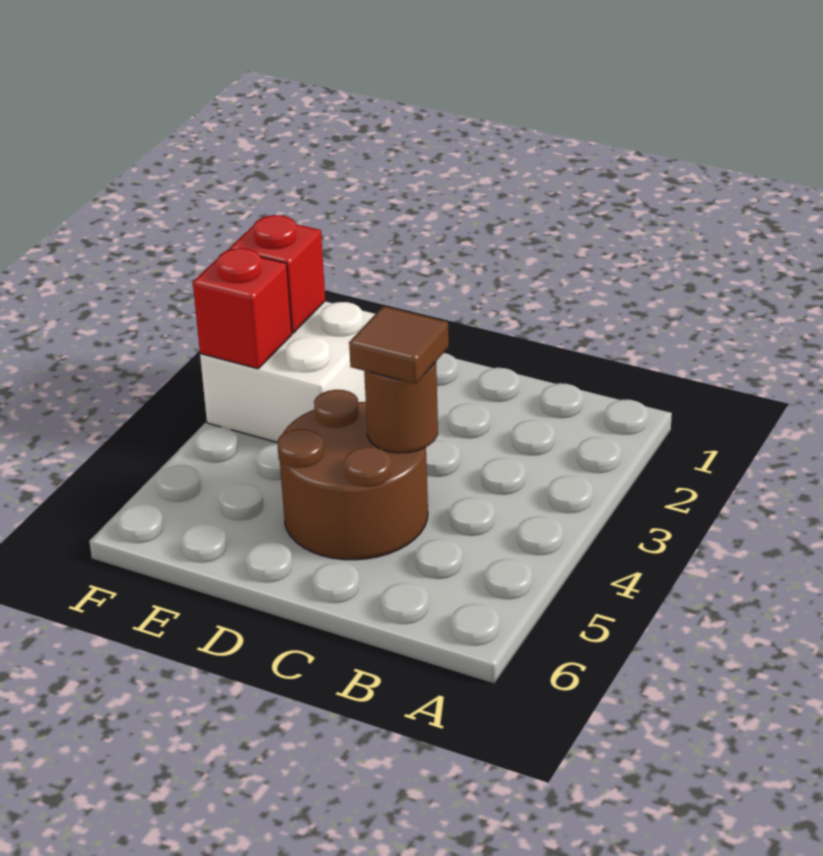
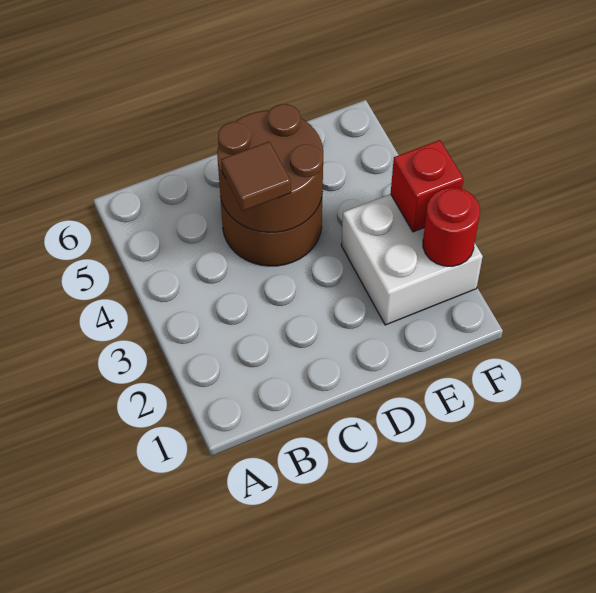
brown round brick C4 level 2 -> brown round brick C4:D5 level 2
red brick F2 level 2 -> red round brick F2 level 2

